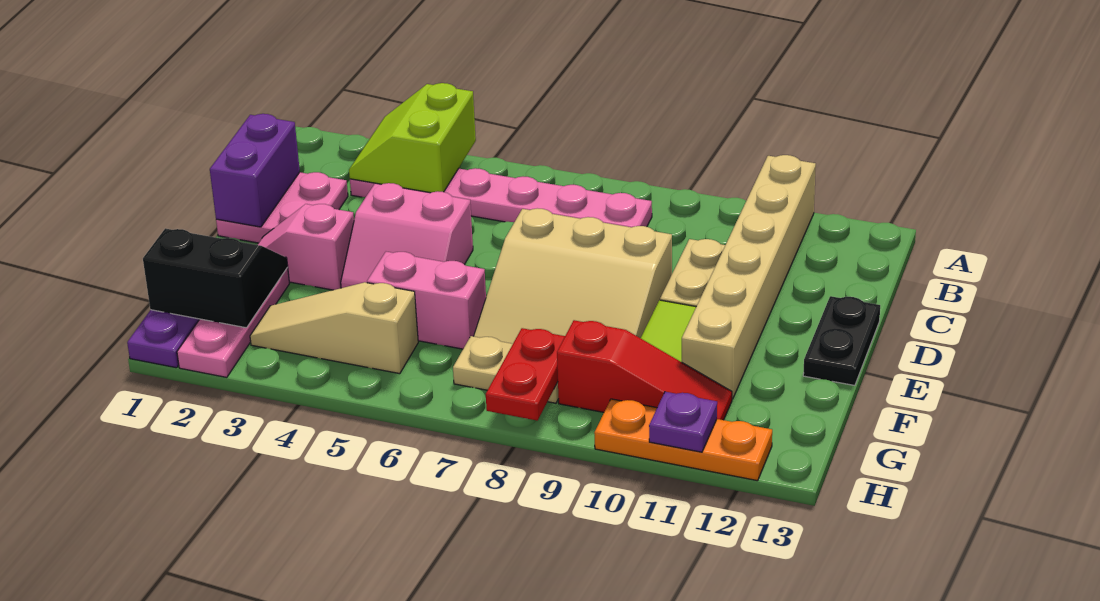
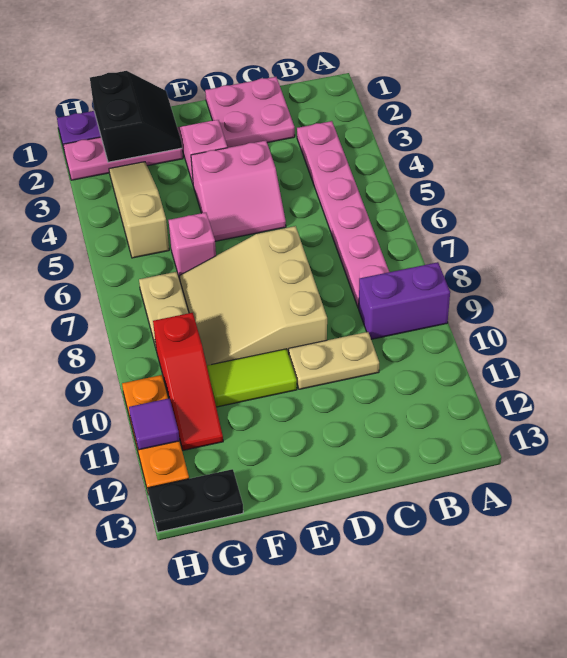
lime slope A3:B4 level 2 top 4 -> none
tan brick A11:F11 level 1 -> none
purple brick C1:D1 level 2 -> purple brick A9:B9 level 1
pink slope D4:E5 level 1 top D -> pink slope D4:E5 level 1 top 4
black plate D13:E13 level 1 -> black plate G13:H13 level 1
pink brick F5:F6 level 1 -> pink brick F6 level 1
red plate G8:H8 level 2 -> none
purple plate H11 level 2 -> purple tile H11 level 2

